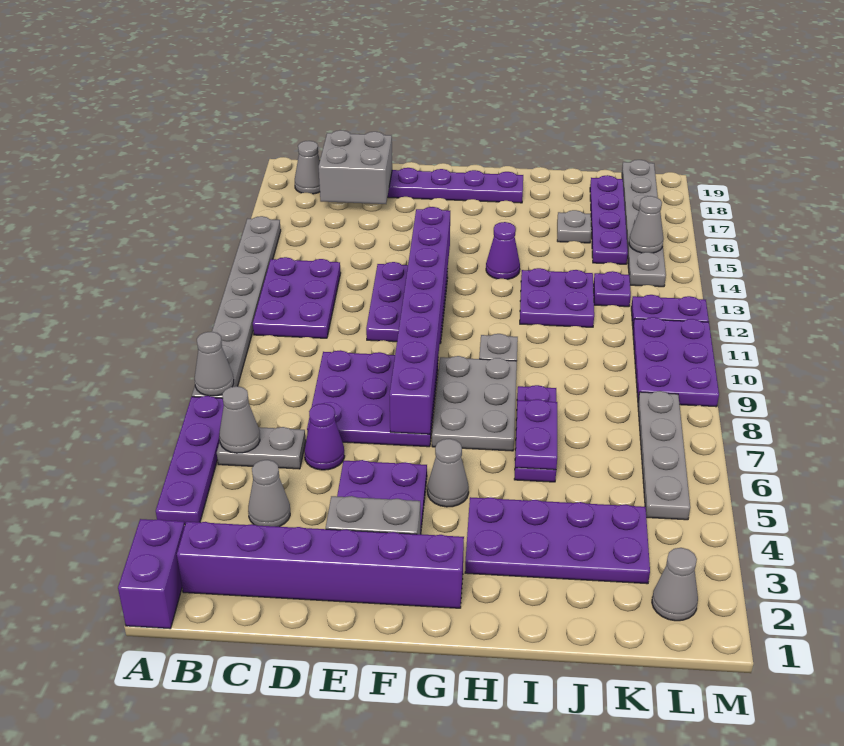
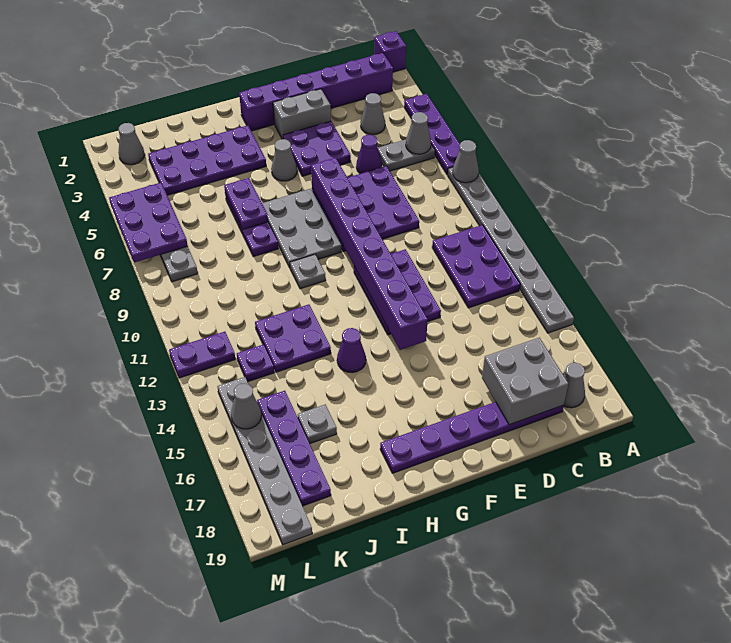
purple brick A1:A2 level 1 -> purple brick A1 level 1
purple plate L9:M11 level 1 -> purple plate L5:M7 level 2

